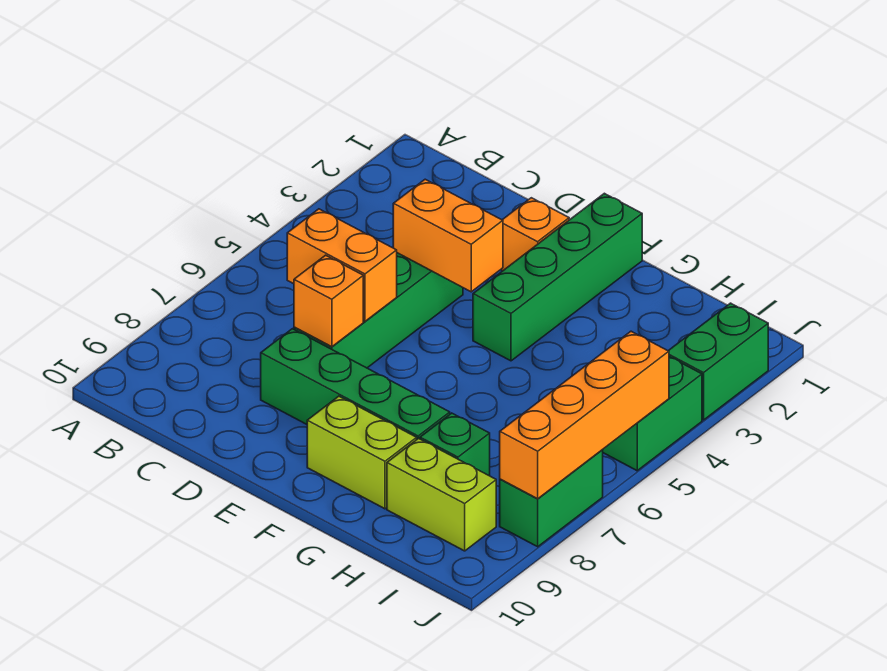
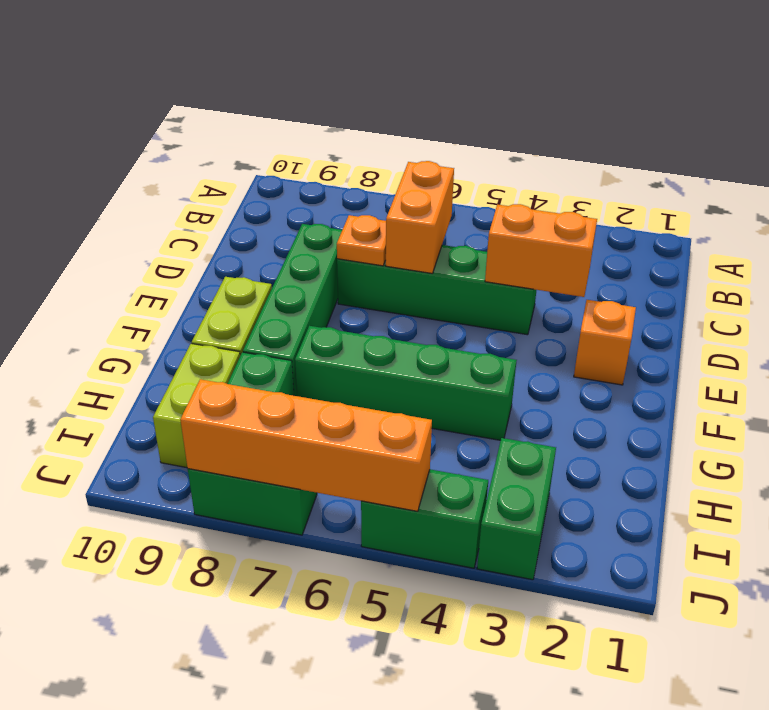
orange brick D4:E4 level 2 -> orange brick D3:D4 level 2
orange brick D7 level 2 -> orange plate D7 level 2
green brick F1:F4 level 1 -> green brick G4:G7 level 1
green brick J2:J3 level 1 -> green brick I3:J3 level 1

